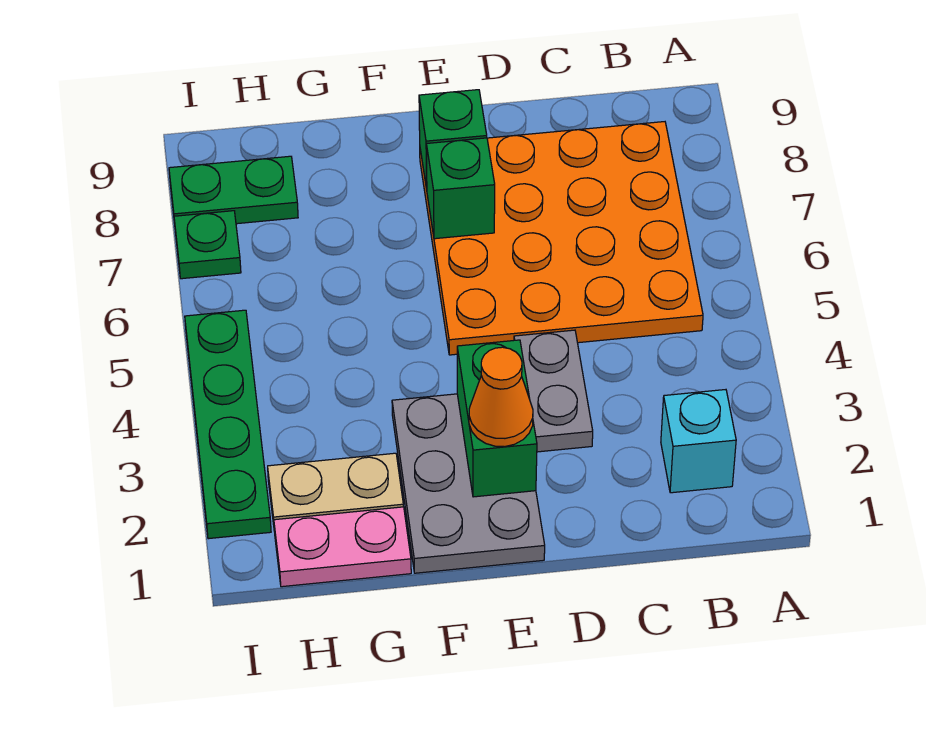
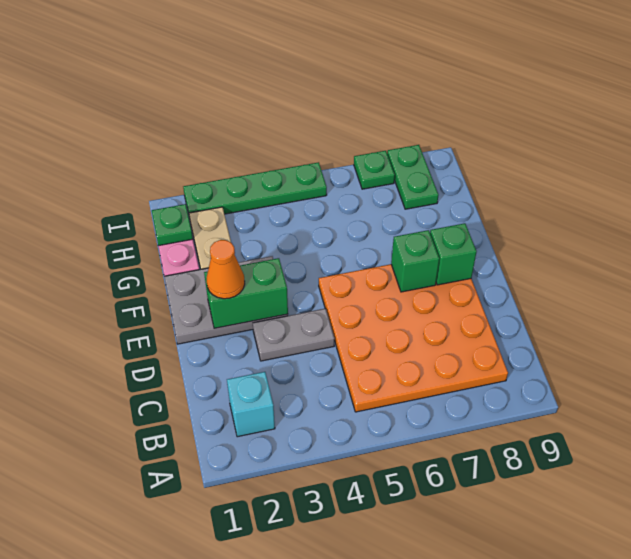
none -> green plate H1 level 2

